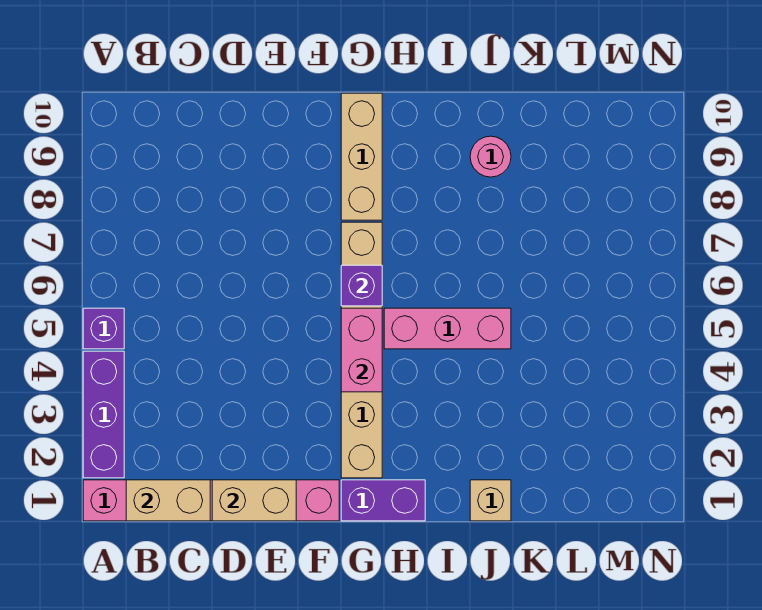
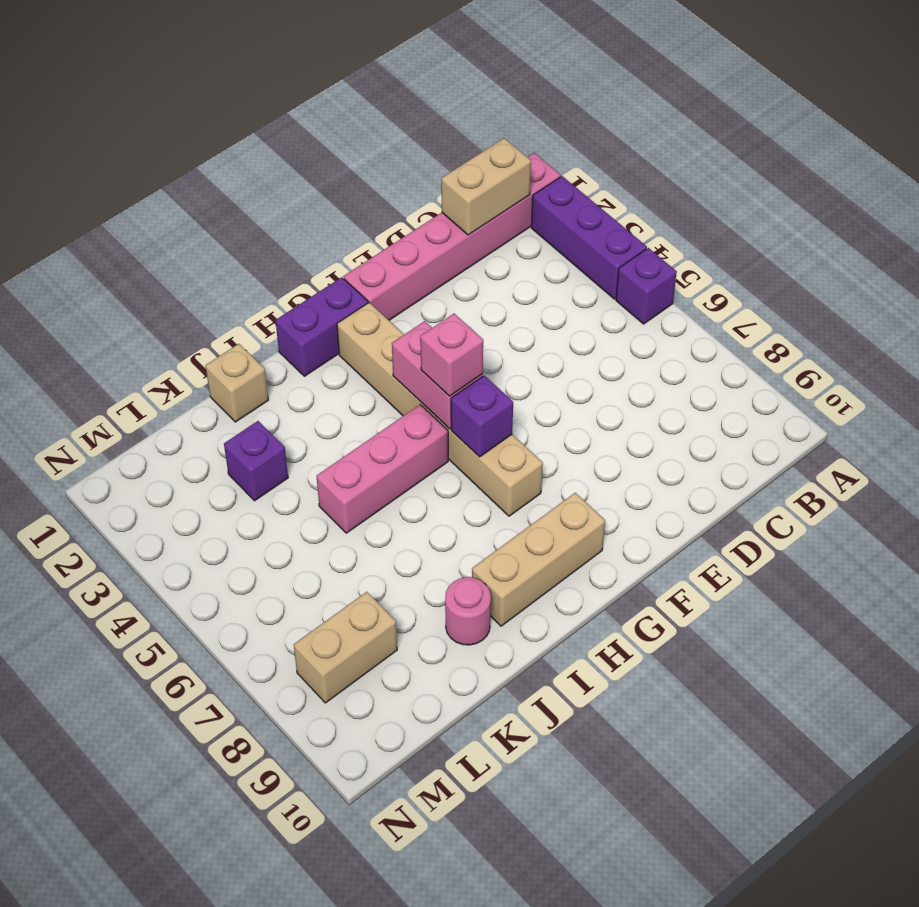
tan brick D1:E1 level 2 -> tan brick L8:M8 level 1
none -> pink brick G5 level 3
tan brick G8:G10 level 1 -> tan brick G9:I9 level 1
none -> purple brick K3 level 1

